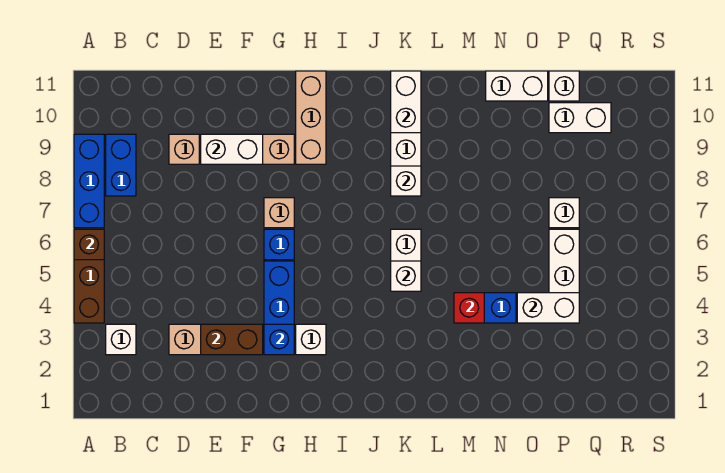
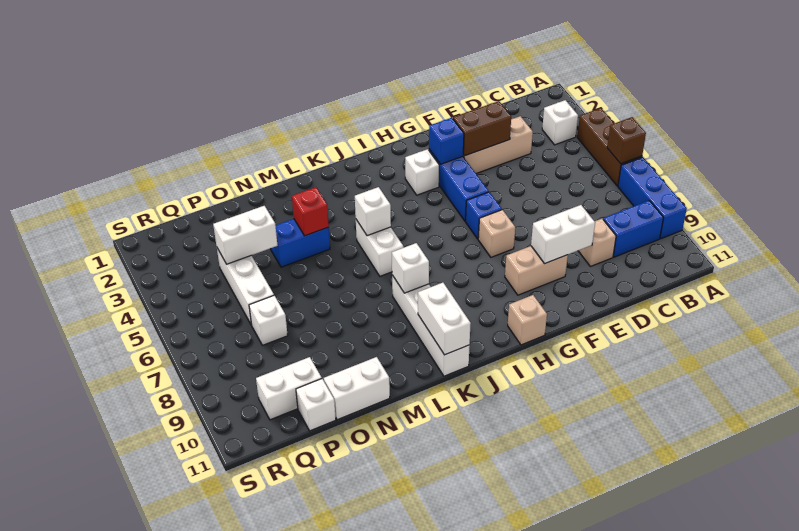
blue brick B8:B9 level 1 -> blue brick B9:C9 level 1
tan brick H9:H11 level 1 -> tan brick H11 level 1

